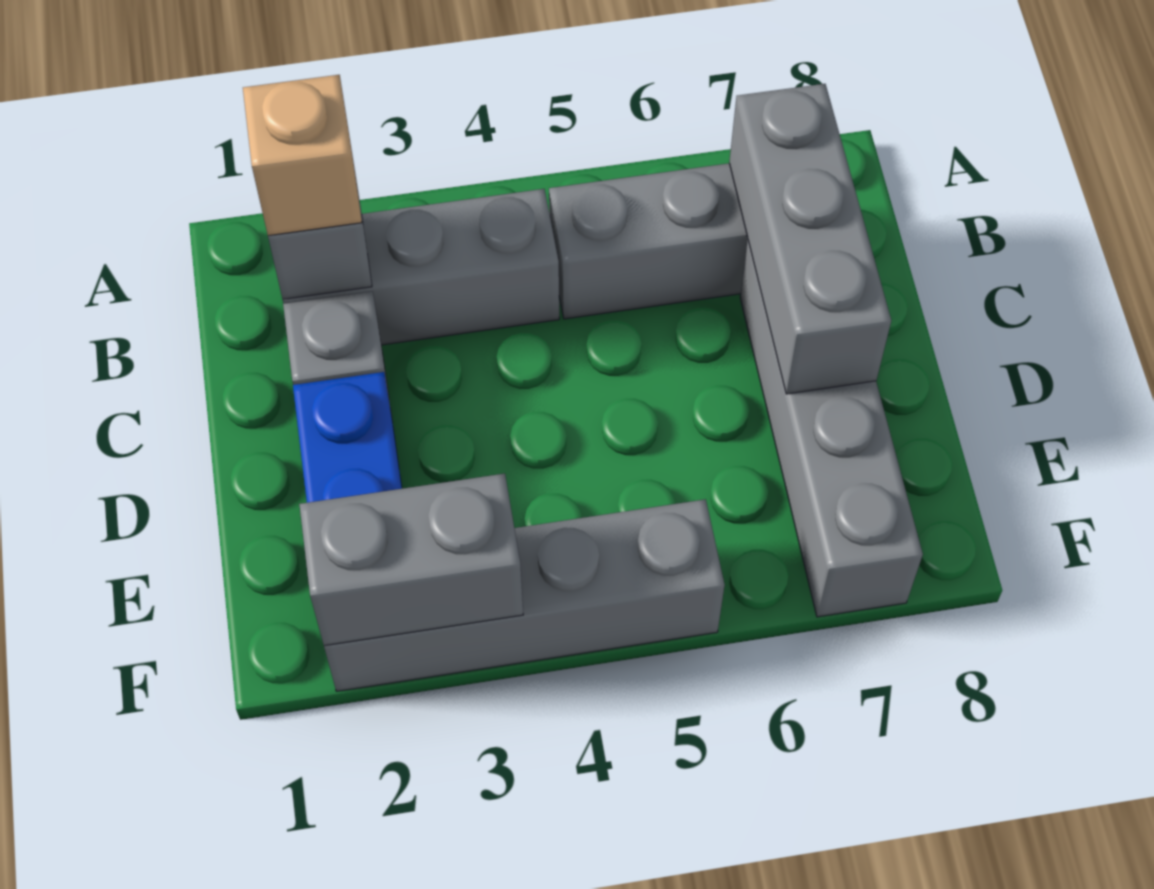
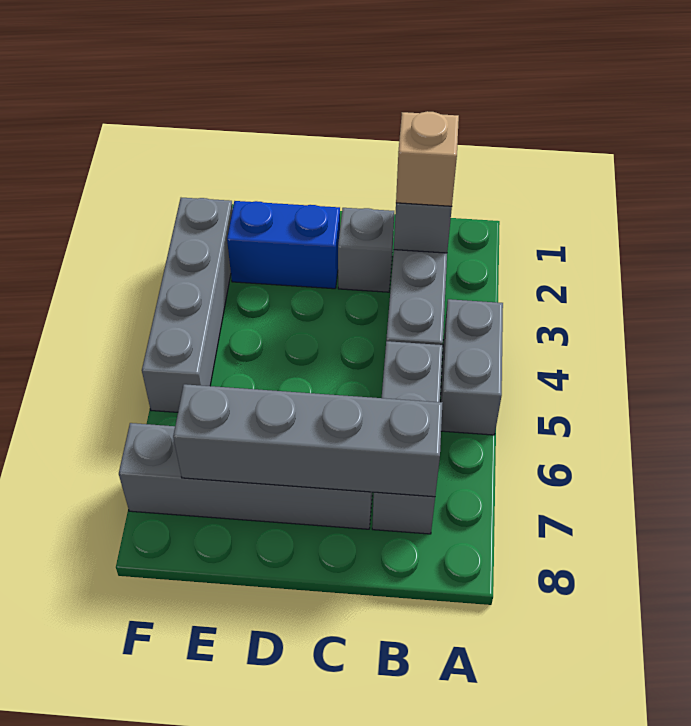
grey brick B7:D7 level 2 -> grey brick B7:E7 level 2
grey brick F2:F3 level 2 -> grey brick A4:A5 level 1

